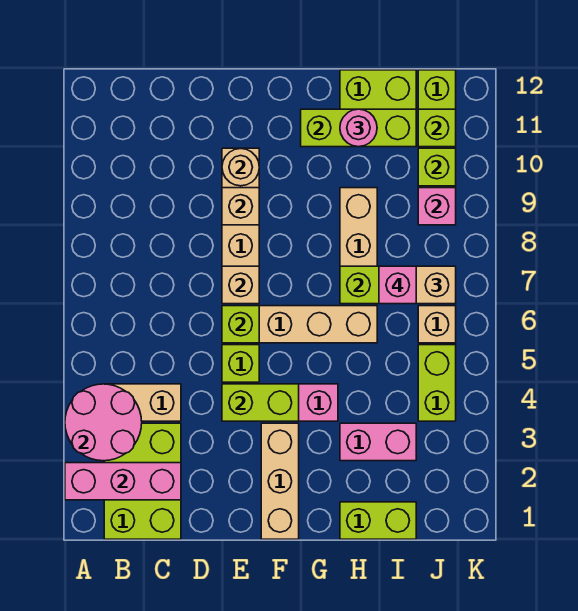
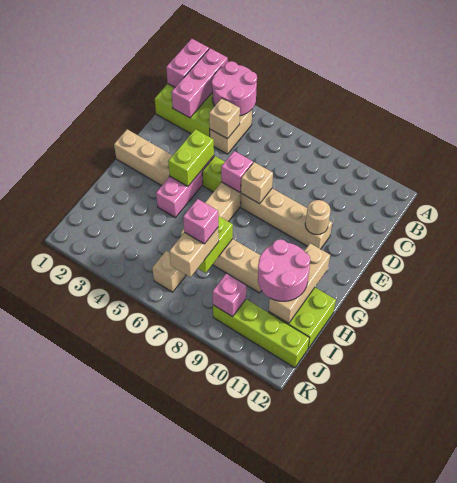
lime brick E6 level 2 -> pink brick E6 level 2
tan brick E9 level 2 -> tan brick C4 level 2
lime brick G11:I11 level 2 -> tan brick G11:I11 level 2
lime brick H1:I1 level 1 -> none
pink brick H3:I3 level 1 -> pink brick A1:B1 level 2
pink round brick H11 level 3 -> pink round brick H10:I11 level 3
lime brick J4:J5 level 1 -> none
lime brick J10 level 2 -> none
lime brick J11 level 2 -> none

